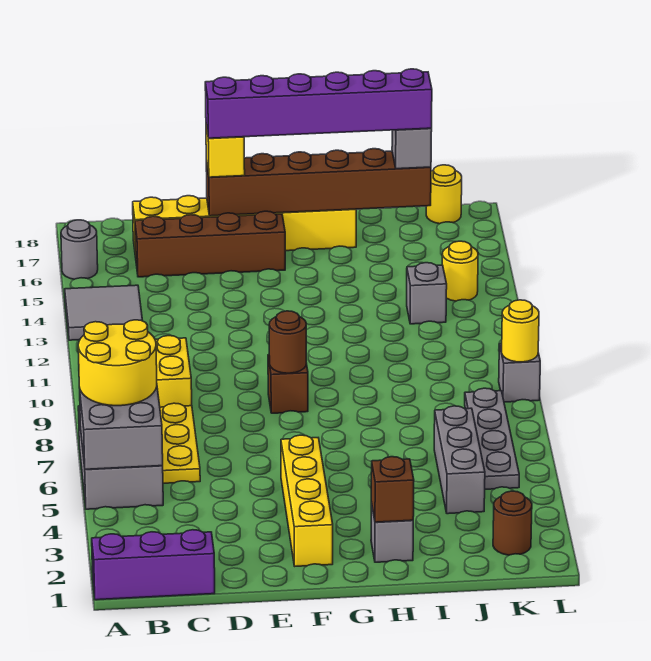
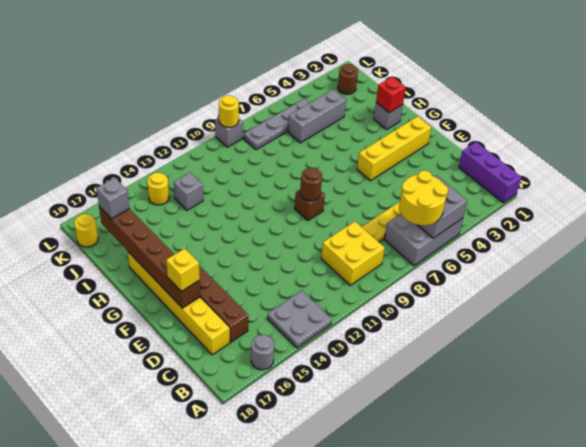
grey tile A13:B14 level 1 -> grey plate A13:B14 level 1
purple brick E17:J17 level 4 -> none
brown brick H2 level 2 -> red brick H2 level 2

